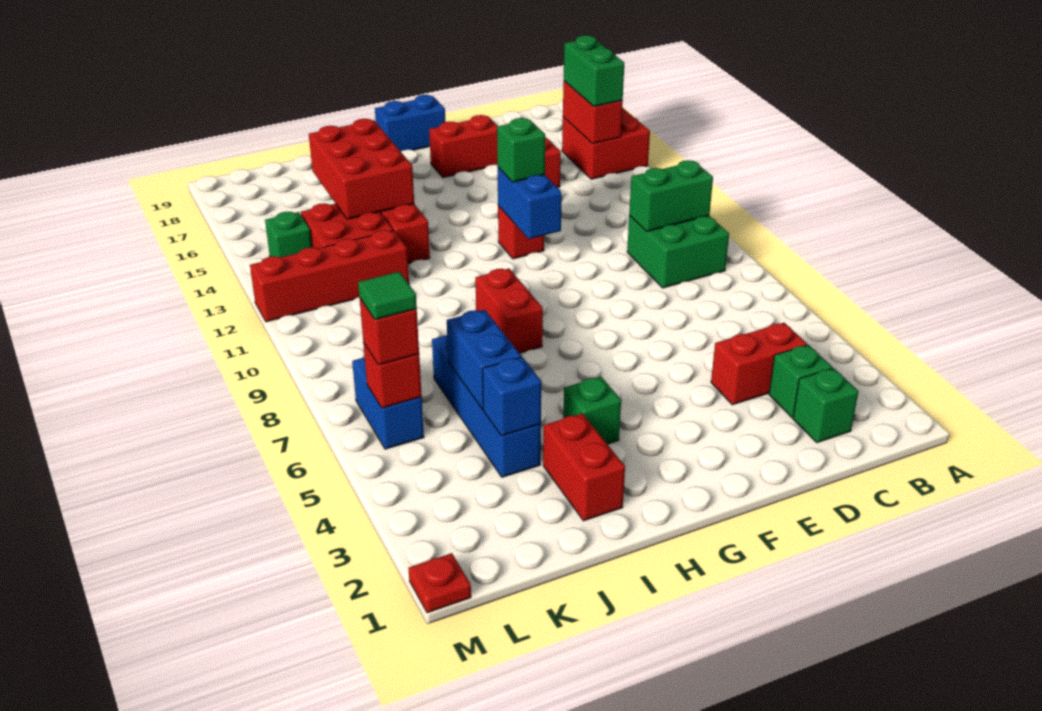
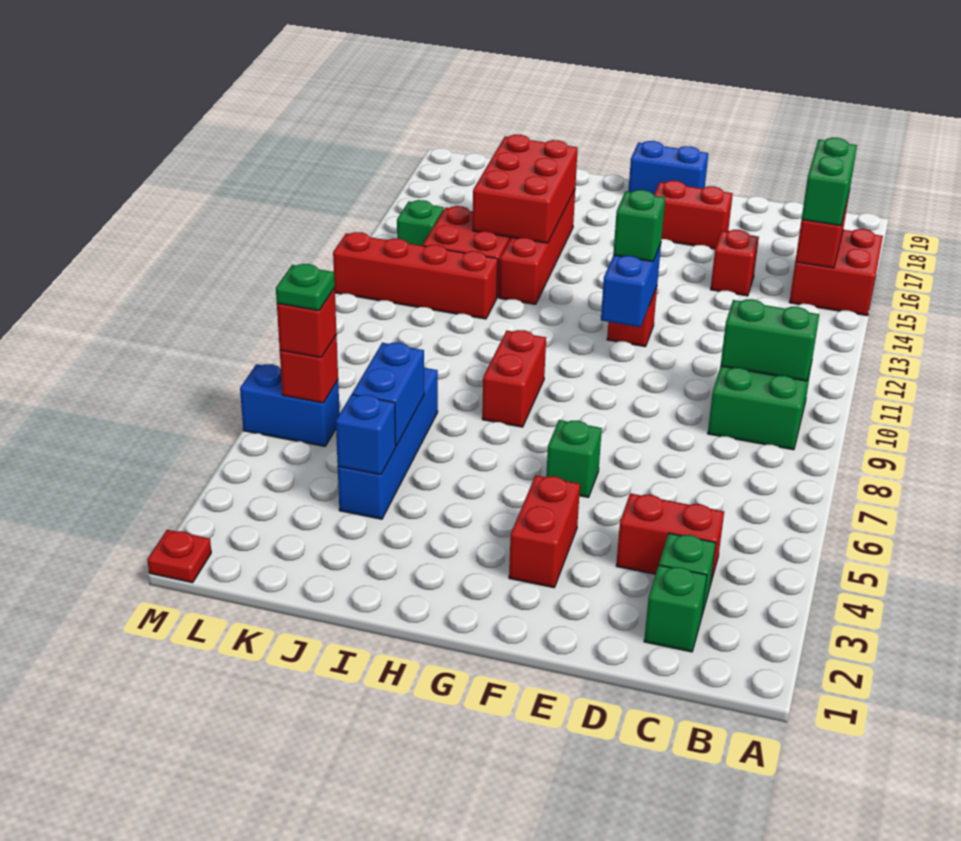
green brick H4 level 1 -> green brick F6 level 1
red brick I2:I3 level 1 -> red brick F3:F4 level 1
blue brick L6:L7 level 1 -> blue brick L6:M6 level 1
green tile L6 level 4 -> green plate L6 level 4

